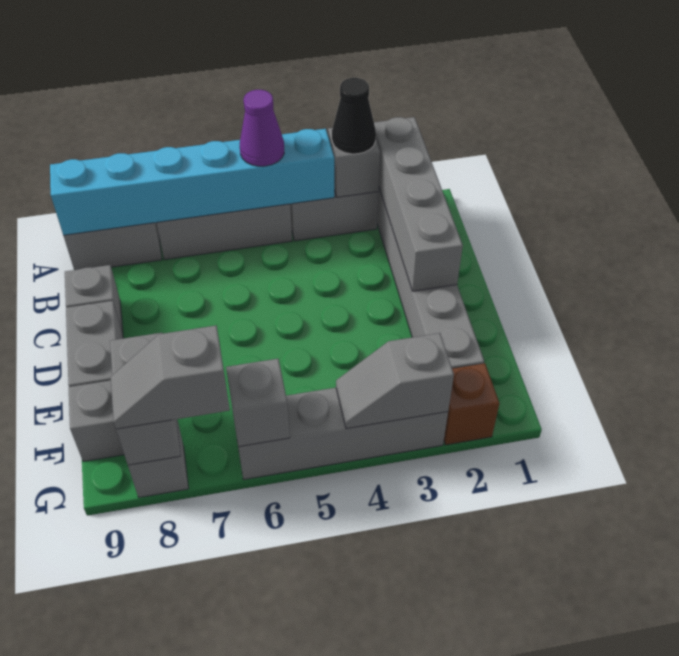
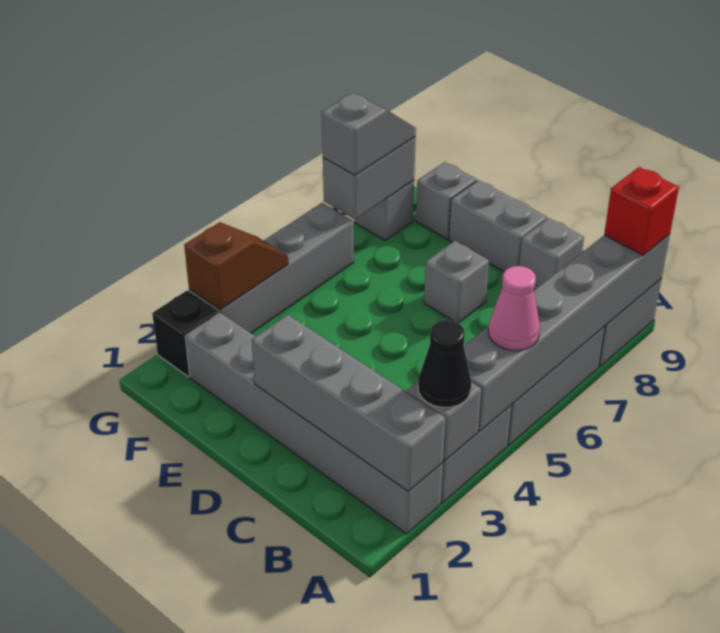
cyan brick A4:A9 level 2 -> grey brick A4:A9 level 2
purple cone A5 level 3 -> pink cone A5 level 3
none -> red brick A9 level 3
grey brick F8:G8 level 2 -> grey brick G7:G8 level 2
brown brick G2 level 1 -> black brick G2 level 1
grey slope G3:G4 level 2 top 3 -> brown slope G3:G4 level 2 top 3
grey brick G6 level 2 -> grey brick D7 level 1

